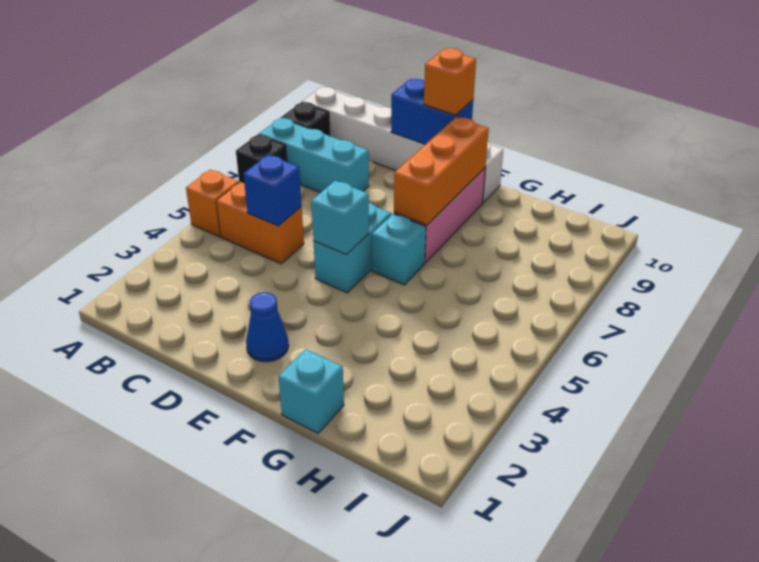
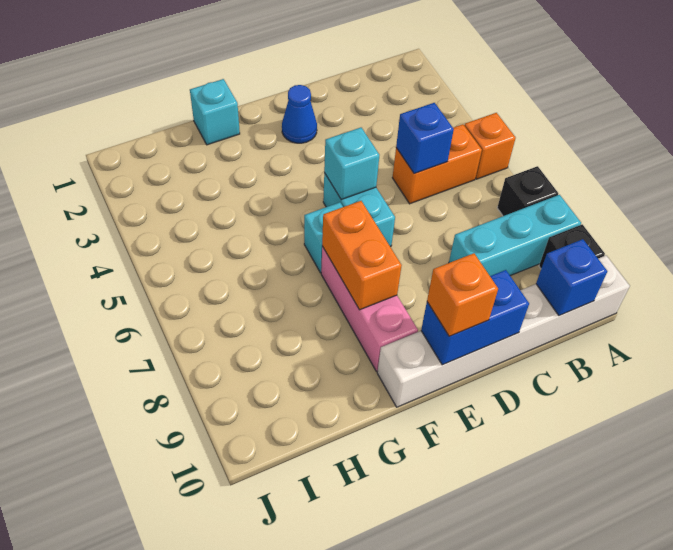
none -> blue brick B10 level 2
orange brick F7:F9 level 2 -> orange brick F7:F8 level 2

